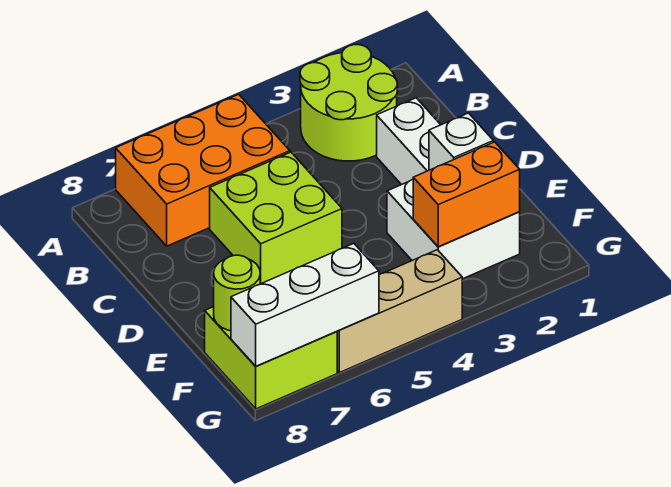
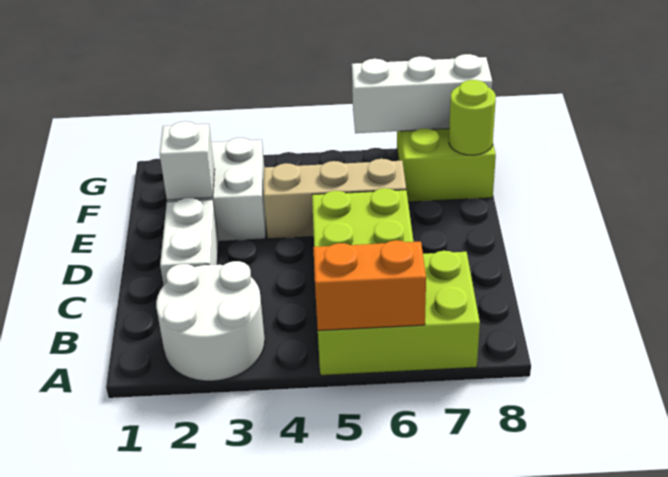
lime round brick A2:B3 level 1 -> white round brick A2:B3 level 1
orange brick A5:B7 level 1 -> lime brick A5:B7 level 1
orange brick F2:F3 level 2 -> orange brick A5:A6 level 2
tan brick G4:G6 level 1 -> tan brick E4:E6 level 1

